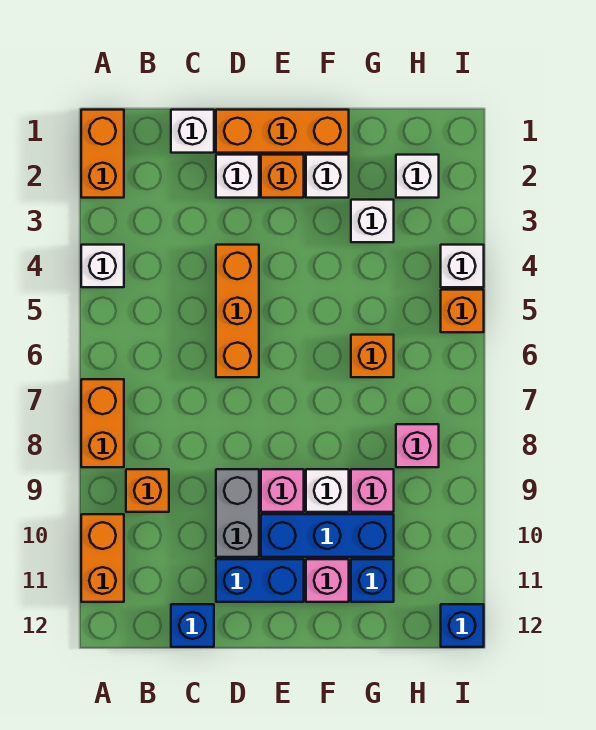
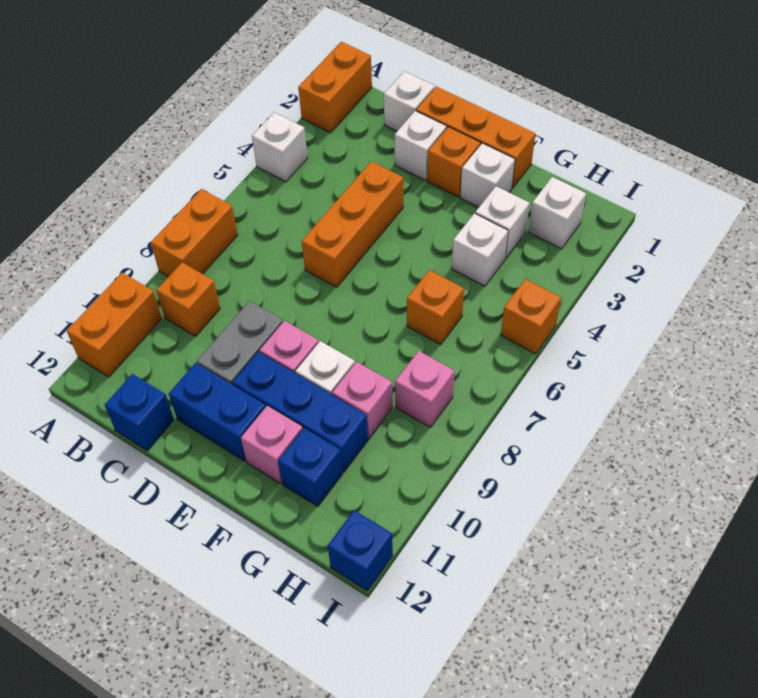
white brick I4 level 1 -> white brick G4 level 1

